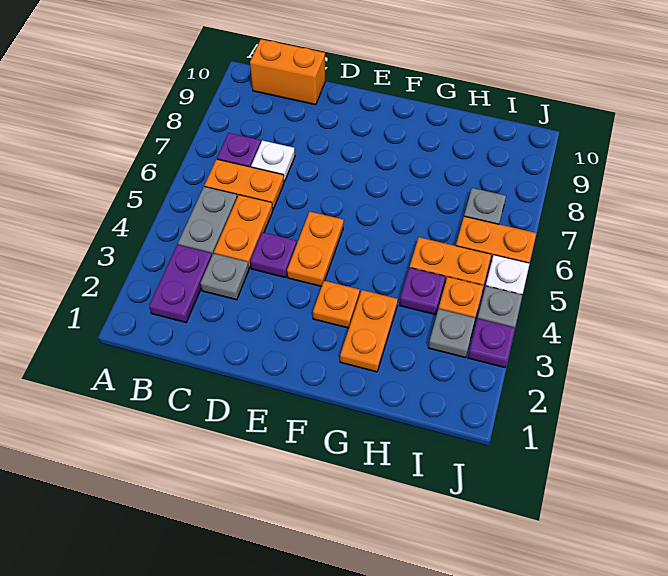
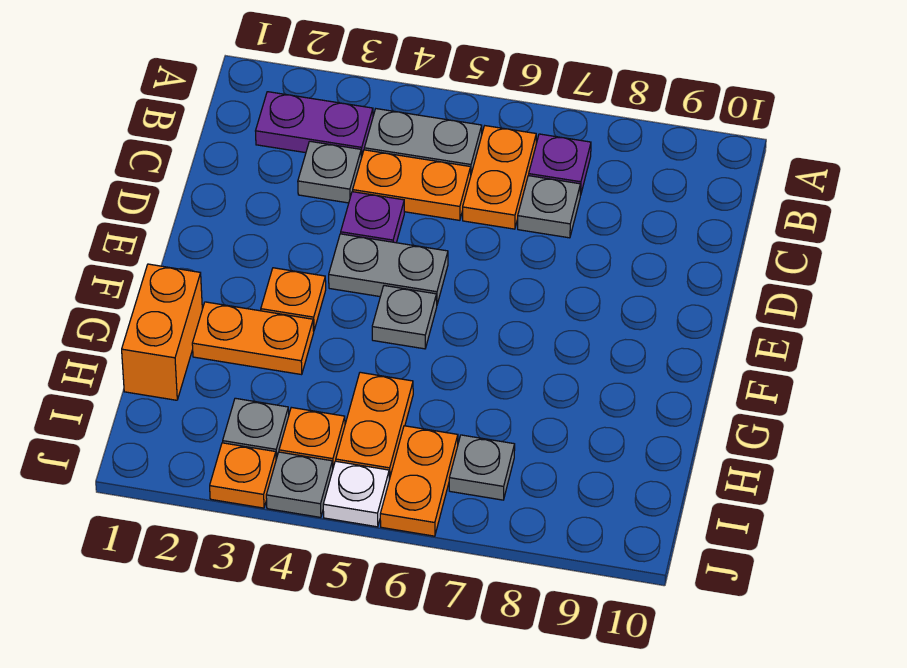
orange brick B10:C10 level 1 -> orange brick G1:H1 level 1
white plate C7 level 1 -> grey plate C7 level 1
orange plate E4:E5 level 1 -> grey plate E4:E5 level 1
none -> grey plate F5 level 1
purple plate H4 level 1 -> none
purple plate J3 level 1 -> orange plate J3 level 1

